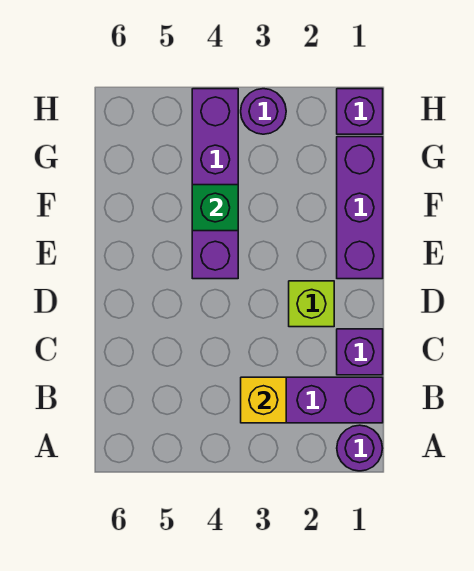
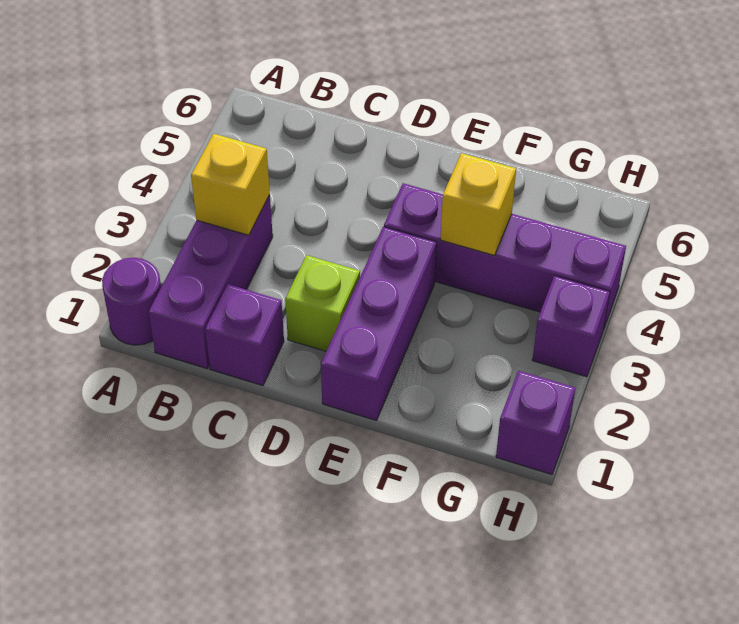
purple brick E1:G1 level 1 -> purple brick E1:E3 level 1
green brick F4 level 2 -> yellow brick F4 level 2
purple round brick H3 level 1 -> purple brick H3 level 1

